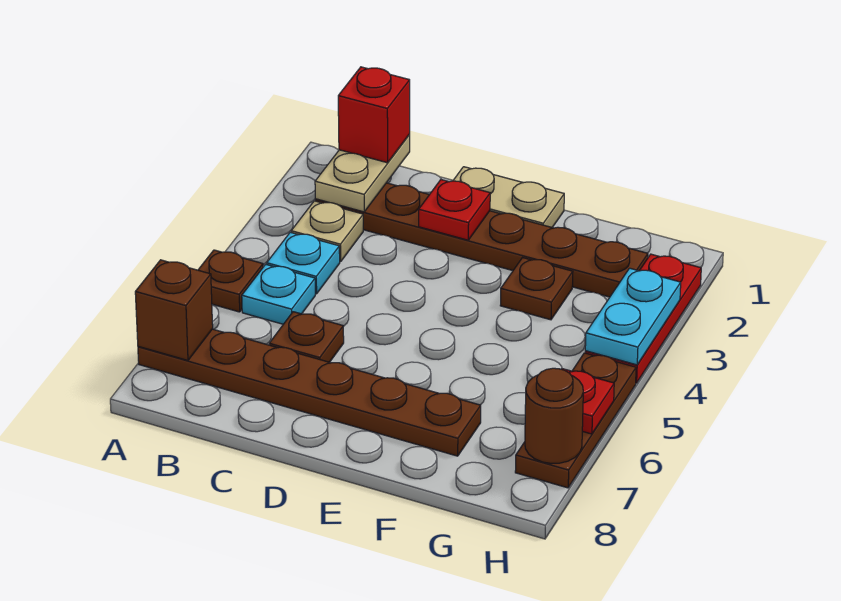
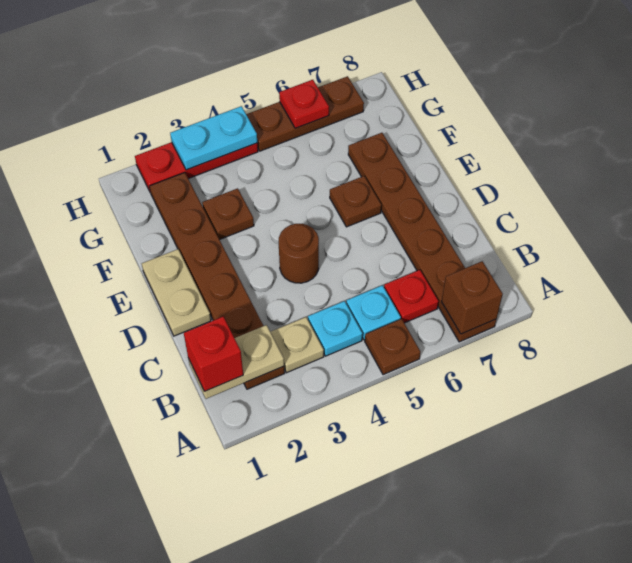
brown plate C6 level 1 -> brown plate E6 level 1
red plate D2 level 2 -> red plate B6 level 1
brown round brick H7 level 2 -> brown round brick D4 level 1

